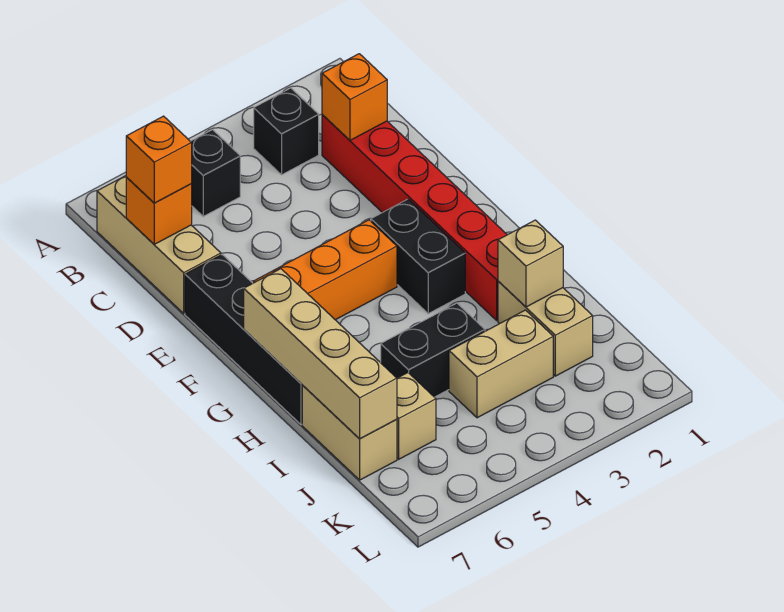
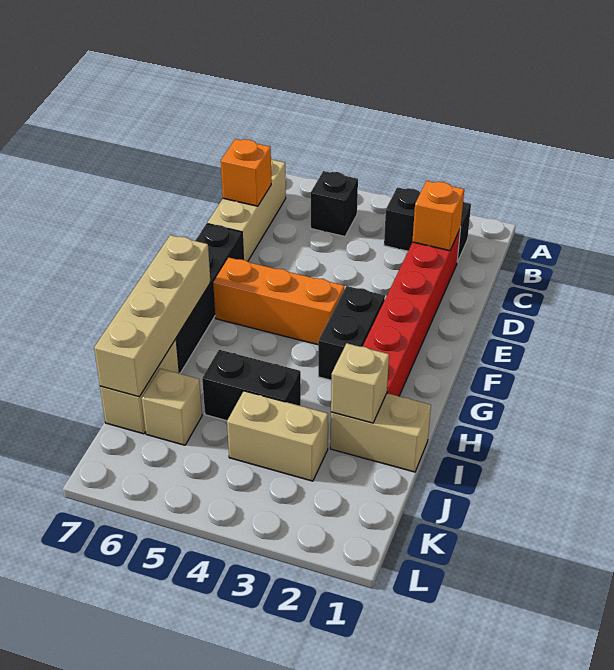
black brick B3 level 1 -> black brick B2:B3 level 1
orange brick C7 level 3 -> none
tan brick I2:J2 level 1 -> tan brick I1:I2 level 1

